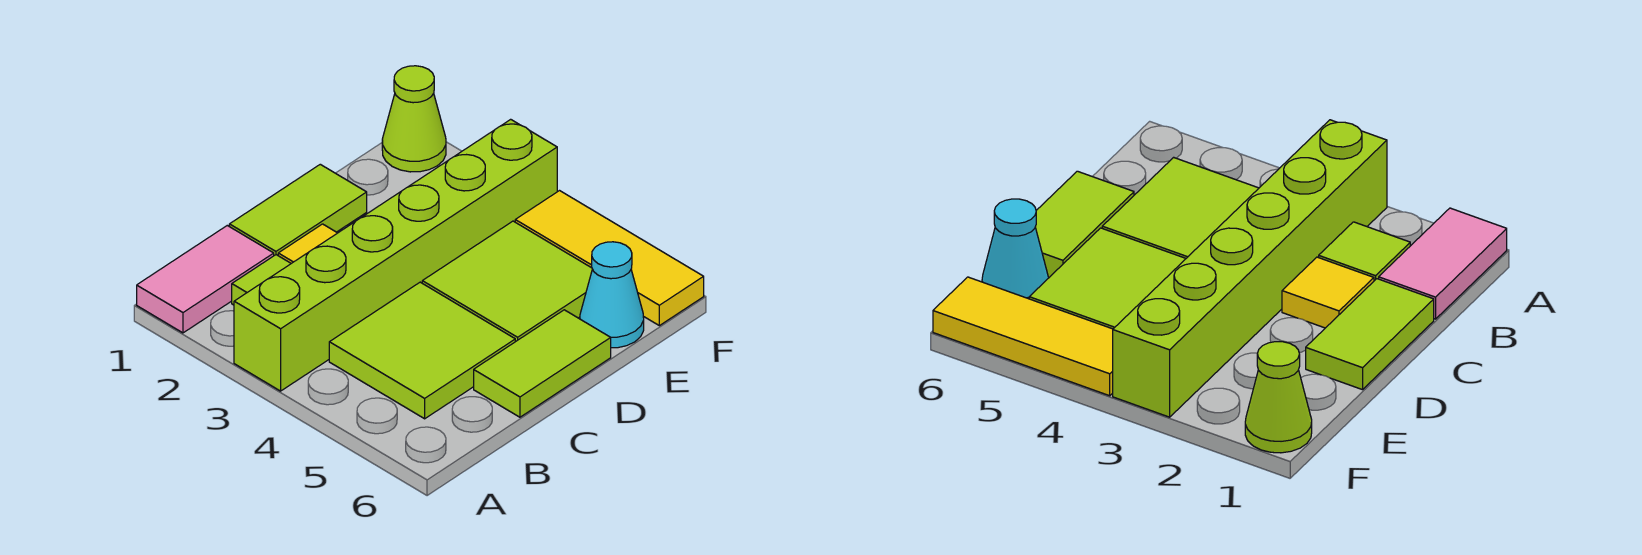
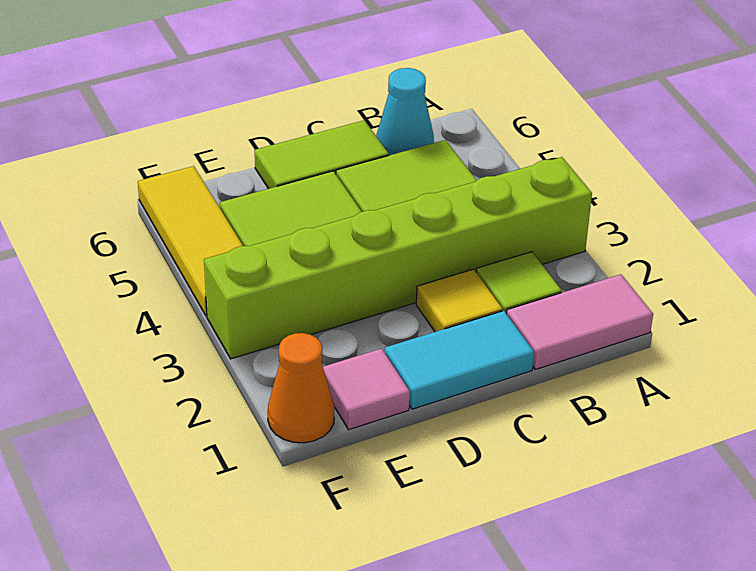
lime tile C1:D1 level 1 -> cyan tile C1:D1 level 1
none -> pink tile E1 level 1
cyan cone E6 level 1 -> cyan cone B6 level 1
lime cone F1 level 1 -> orange cone F1 level 1

